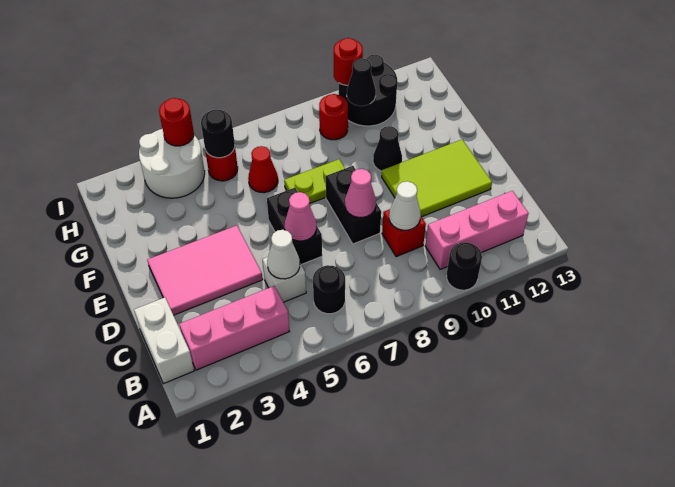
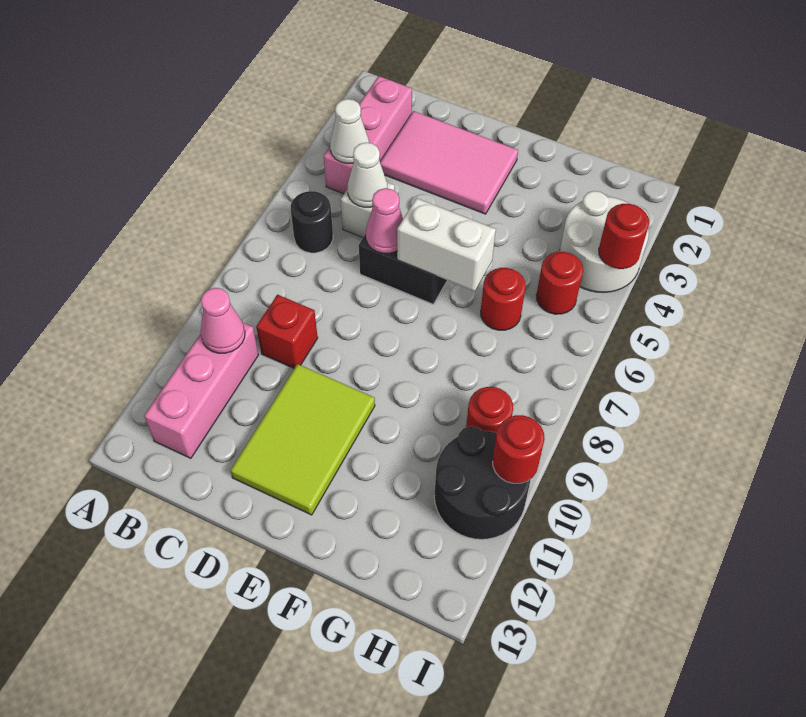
black round brick A10 level 1 -> none
white brick B1:C1 level 1 -> white brick E6:F6 level 2
white cone C9 level 2 -> white cone B4 level 2
pink tile D2:E4 level 1 -> pink tile C2:E3 level 1
black brick D8:E8 level 1 -> none
pink cone D8 level 2 -> pink cone B10 level 2
lime plate F7:F8 level 1 -> none
black cone F10 level 1 -> none
red cone G6 level 1 -> red round brick G6 level 1
black round brick H5 level 2 -> none
black cone H10 level 2 -> none

